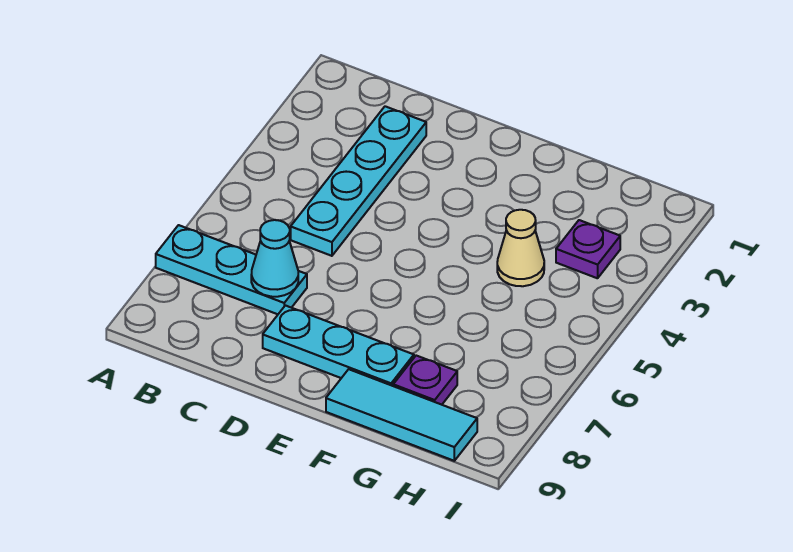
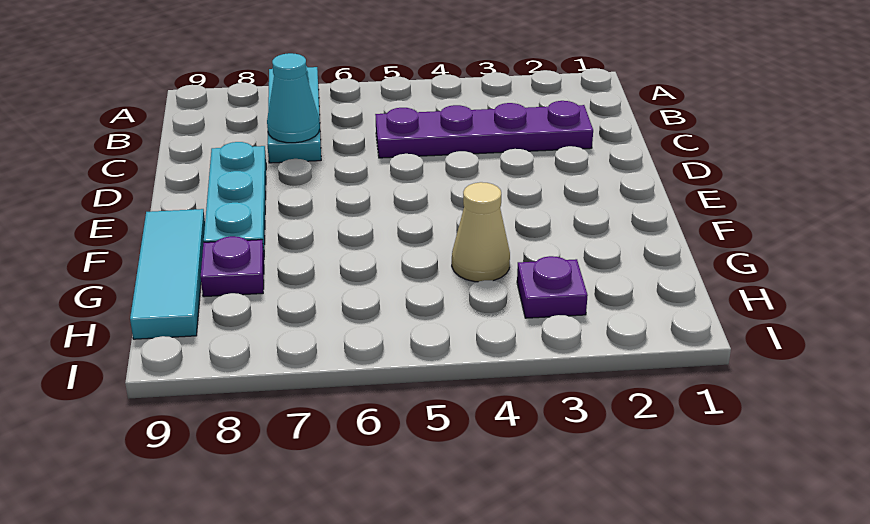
cyan plate C2:C5 level 1 -> purple plate C2:C5 level 1

